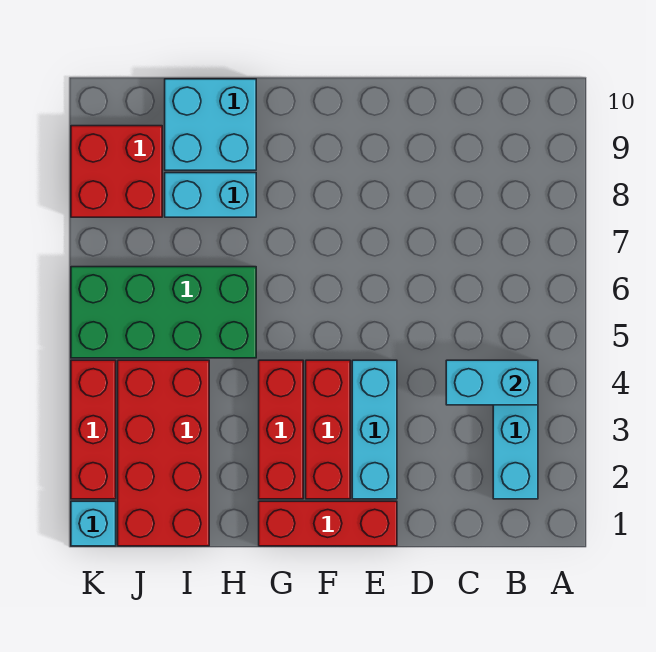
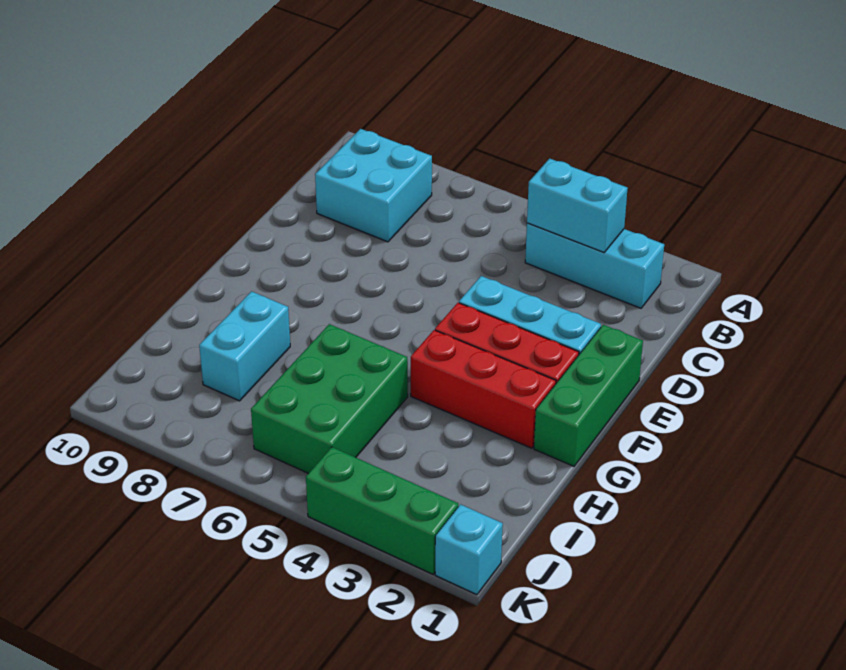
cyan brick B4:C4 level 2 -> cyan brick B3:B4 level 2
red brick E1:G1 level 1 -> green brick E1:G1 level 1
green brick H5:K6 level 1 -> green brick H5:J6 level 1
cyan brick H9:I10 level 1 -> cyan brick B8:C9 level 1
red brick I1:J4 level 1 -> none
red brick J8:K9 level 1 -> none
red brick K2:K4 level 1 -> green brick K2:K4 level 1

